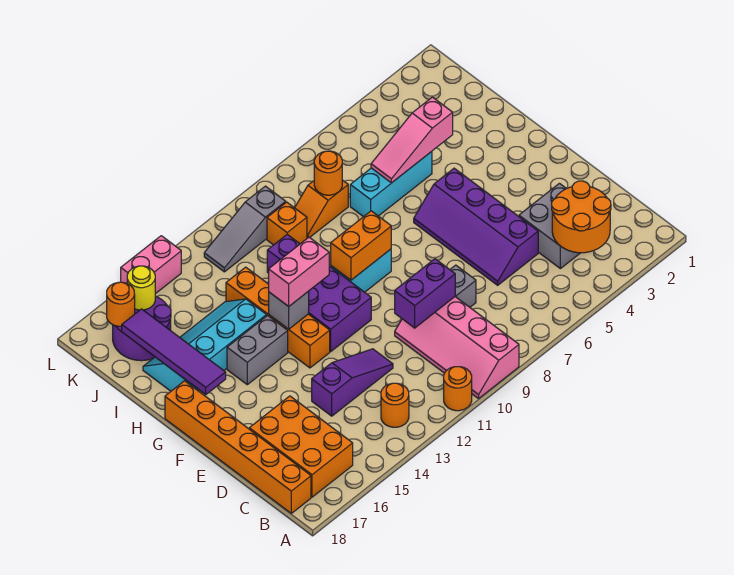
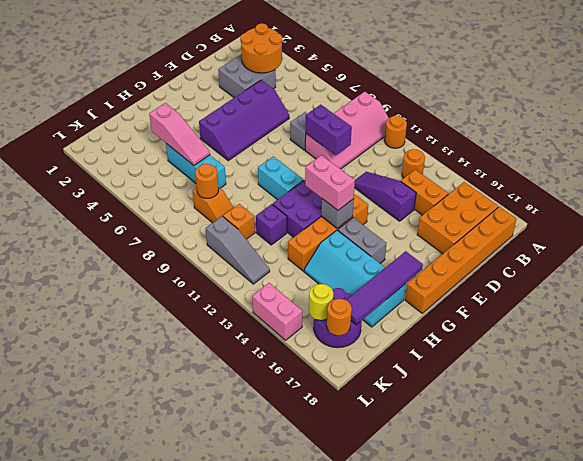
orange brick G9:G10 level 2 -> orange brick C14:C15 level 1

